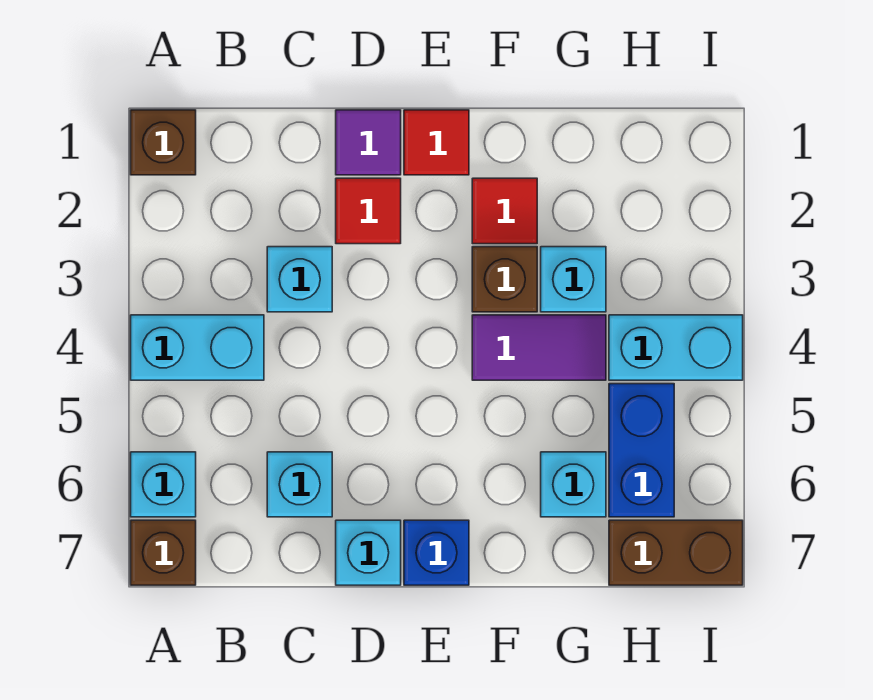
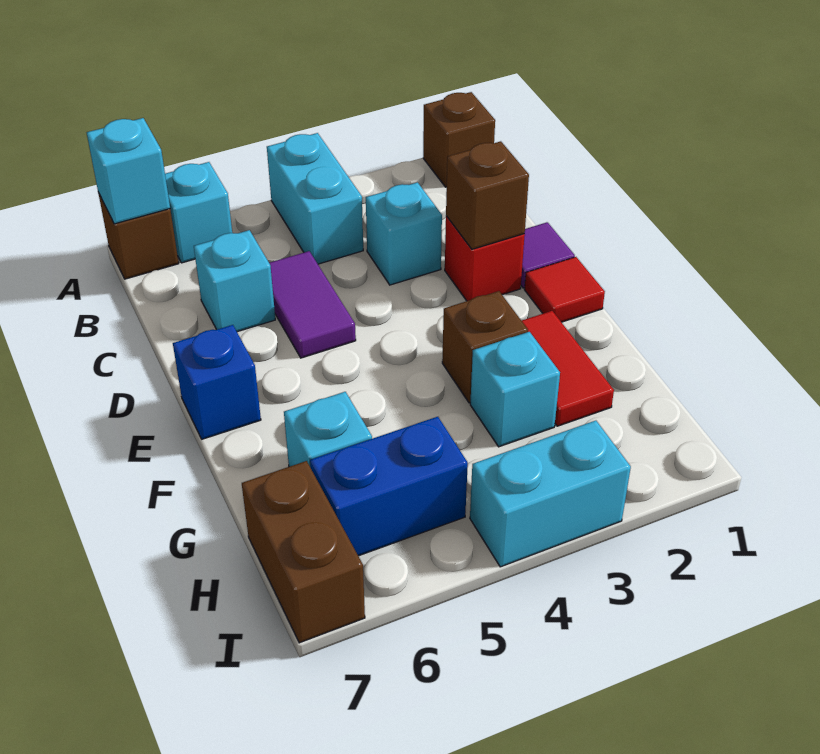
red tile D2 level 1 -> red brick D2 level 1
none -> brown brick D2 level 2
cyan brick D7 level 1 -> cyan brick A7 level 2
red tile F2 level 1 -> red tile F2:G2 level 1
purple tile F4:G4 level 1 -> purple tile C5:D5 level 1
cyan brick H4:I4 level 1 -> cyan brick I3:I4 level 1

